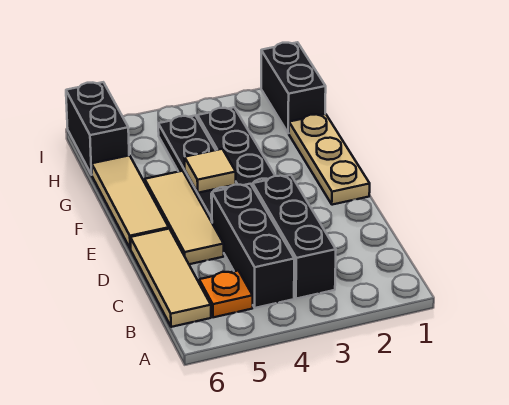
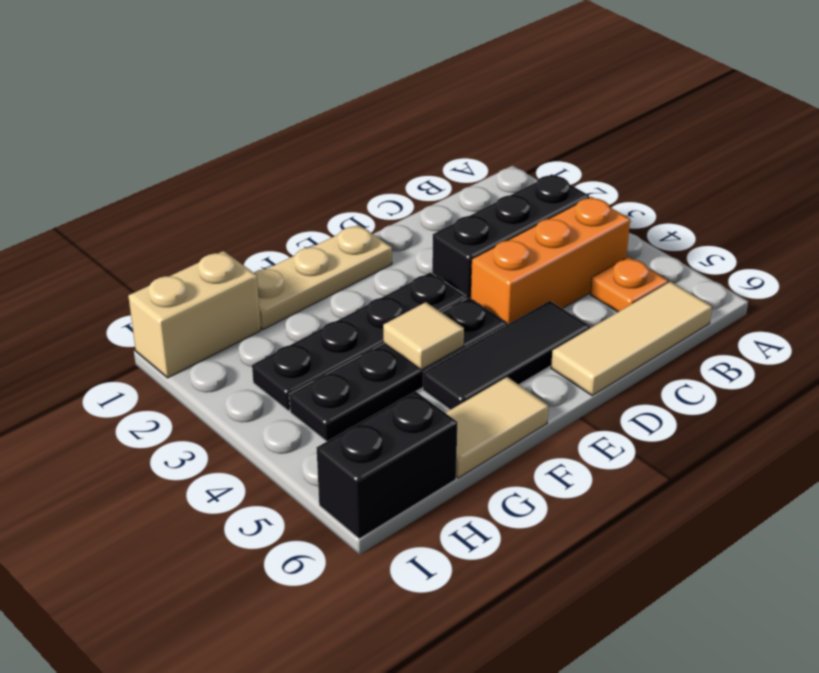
black brick B4:D4 level 1 -> orange brick B4:D4 level 1
tan tile D5:F5 level 1 -> black tile D5:F5 level 1
tan tile E6:G6 level 1 -> tan tile F6:G6 level 1
black brick H1:I1 level 1 -> tan brick H1:I1 level 1

